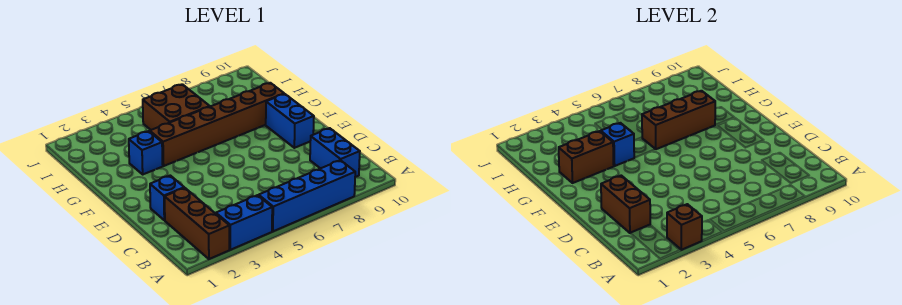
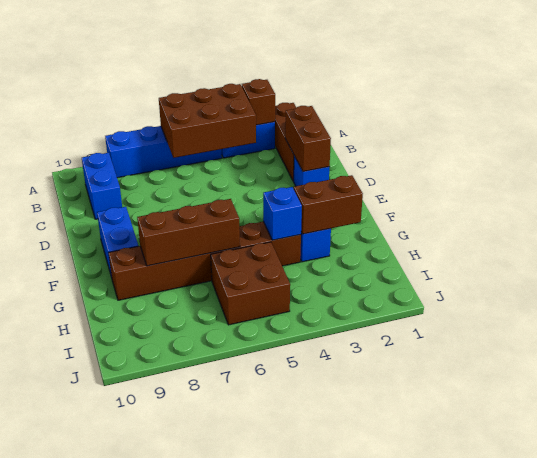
none -> brown brick A4:B6 level 2

